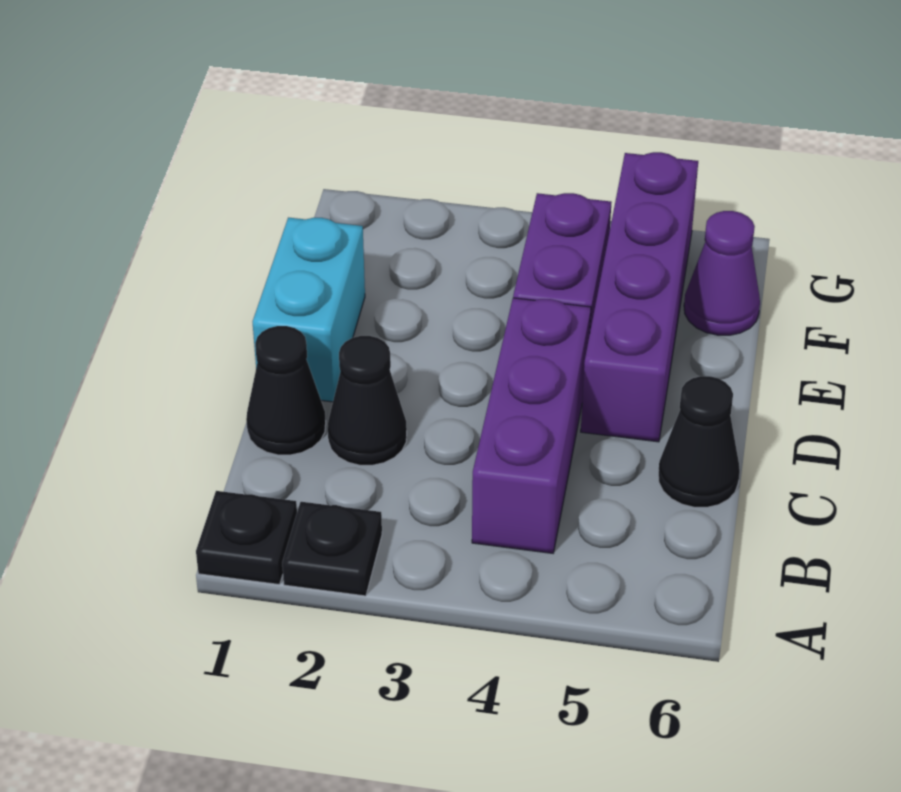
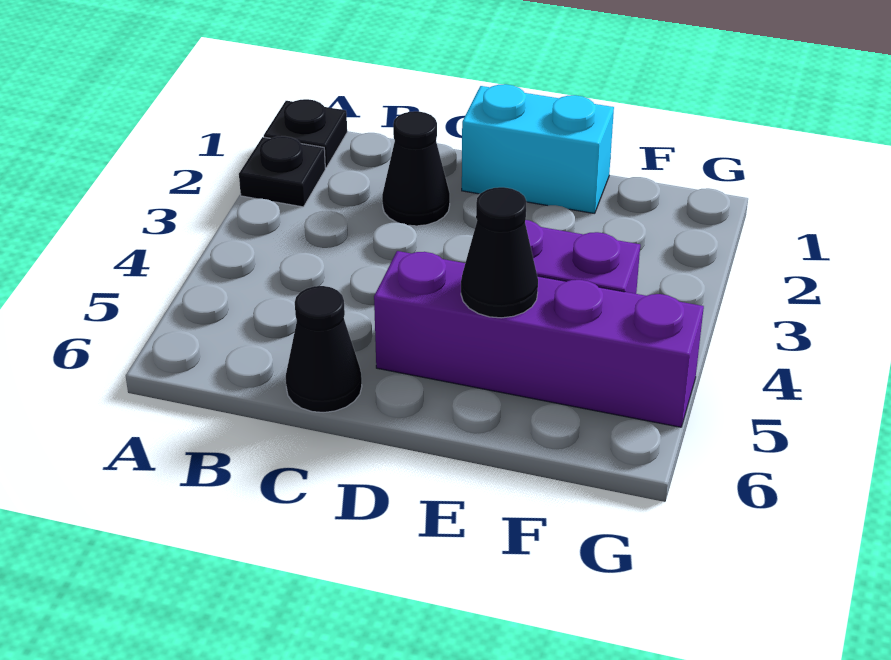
purple brick B4:D4 level 1 -> none
black cone C1 level 1 -> black cone E5 level 2
purple cone F6 level 1 -> none

